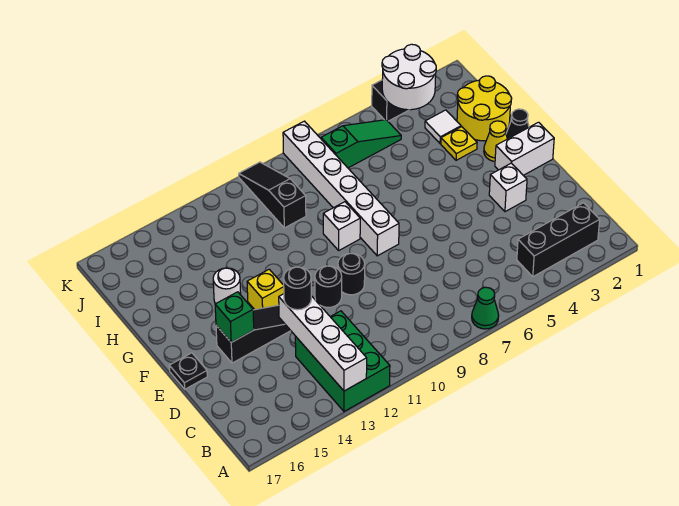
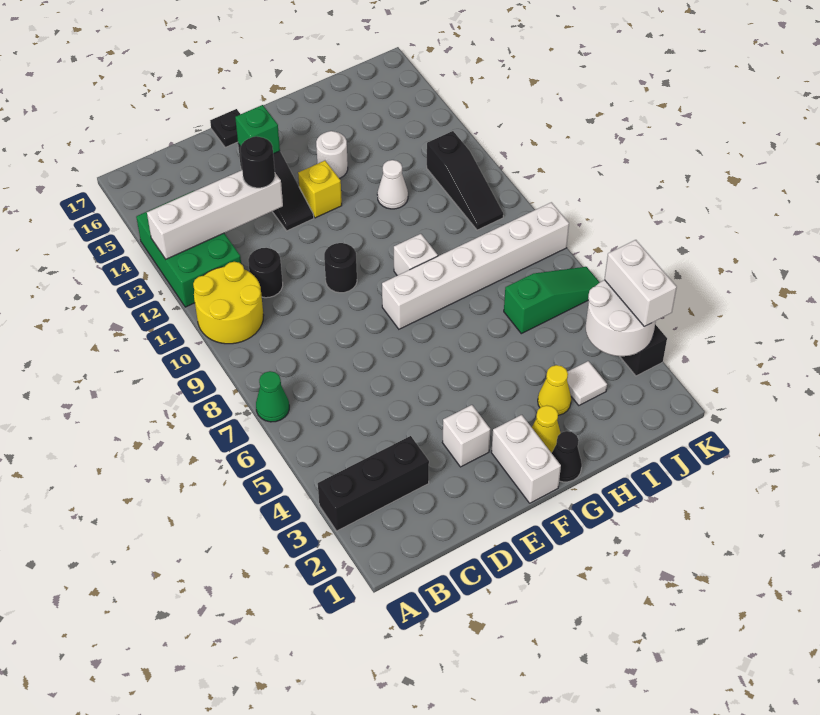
green brick A12:C13 level 1 -> green brick A12:B14 level 1
black brick B2:B4 level 1 -> black brick A3:C3 level 1
black round brick E11 level 1 -> black round brick C11 level 1
yellow round brick H1:I2 level 1 -> yellow round brick A10:B11 level 1
yellow plate H3 level 1 -> yellow cone H3 level 1
none -> white cone H12 level 1
black slope I10:K10 level 1 top I -> black slope J10:J12 level 1 top 12
green slope J5:J7 level 1 top 7 -> green slope I6:K6 level 1 top I
none -> white brick K3:K4 level 3

